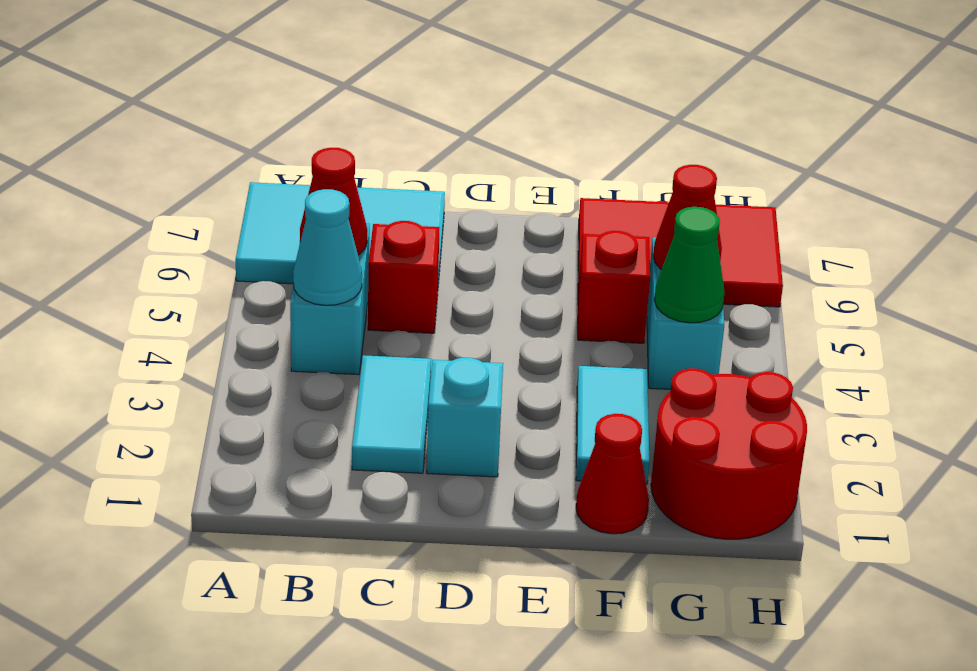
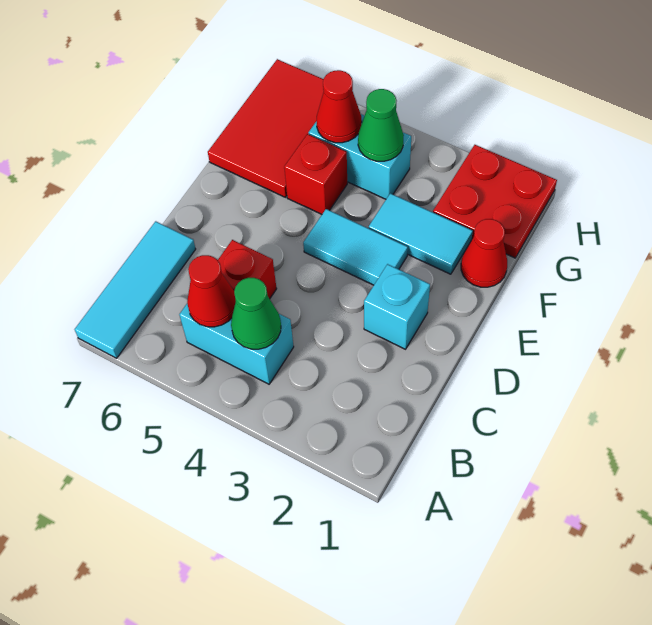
cyan tile A6:C7 level 1 -> cyan tile A7:C7 level 1
cyan cone B4 level 2 -> green cone B4 level 2
cyan tile C2:C3 level 1 -> cyan tile E3:E4 level 1
red round brick G1:H2 level 1 -> red plate G1:H2 level 1

